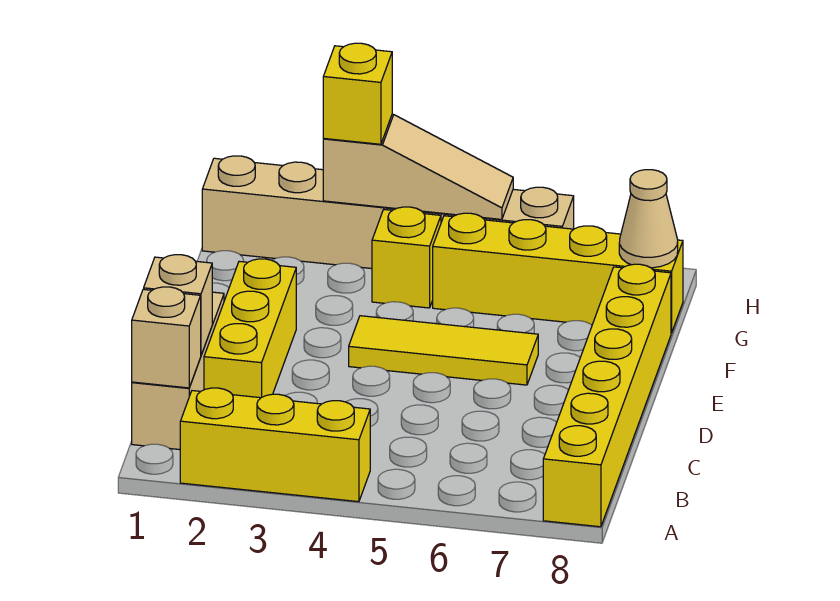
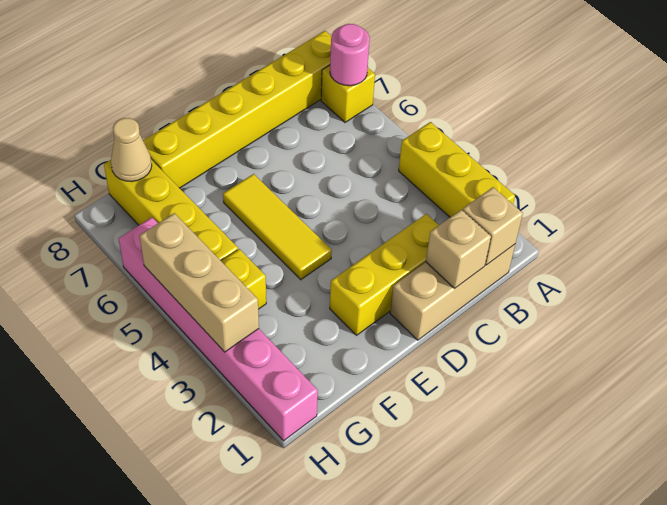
none -> pink round brick A7 level 2
tan brick H1:H6 level 1 -> pink brick H1:H6 level 1
tan slope H3:H5 level 2 top 3 -> tan brick H3:H5 level 2
yellow brick H3 level 3 -> yellow brick A7 level 1

